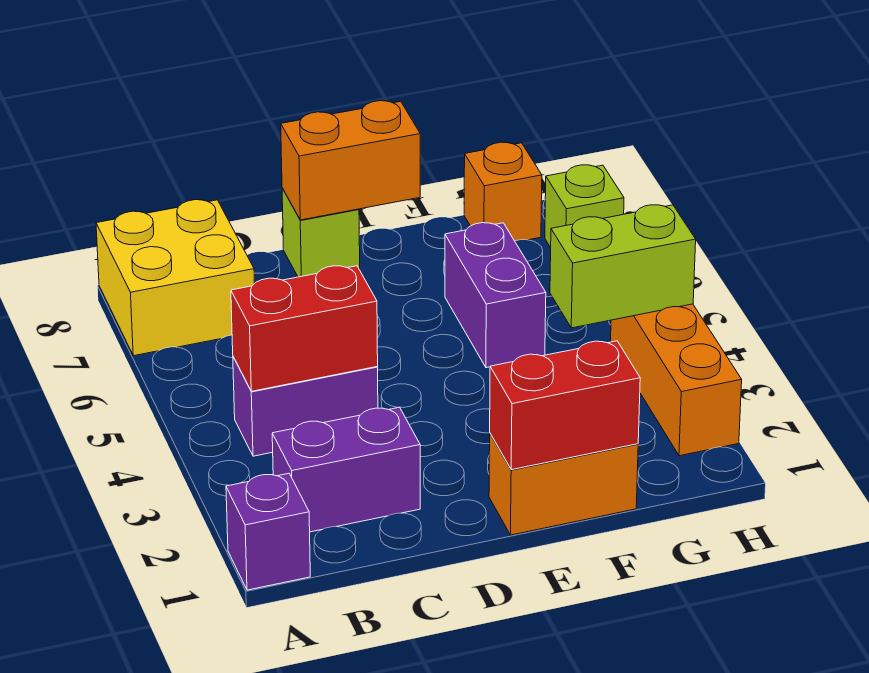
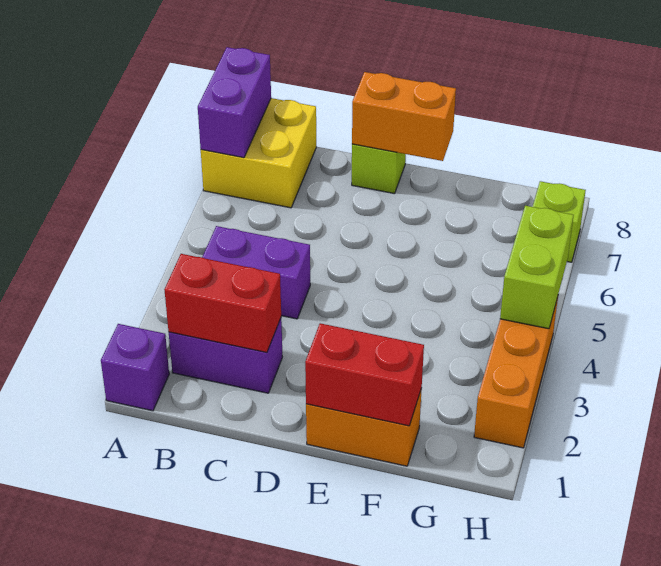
red brick B4:C4 level 2 -> red brick B2:C2 level 2
purple brick F5:F6 level 1 -> purple brick A7:A8 level 2
lime brick G4:H4 level 2 -> lime brick H4:H5 level 2
orange brick G8 level 1 -> none

